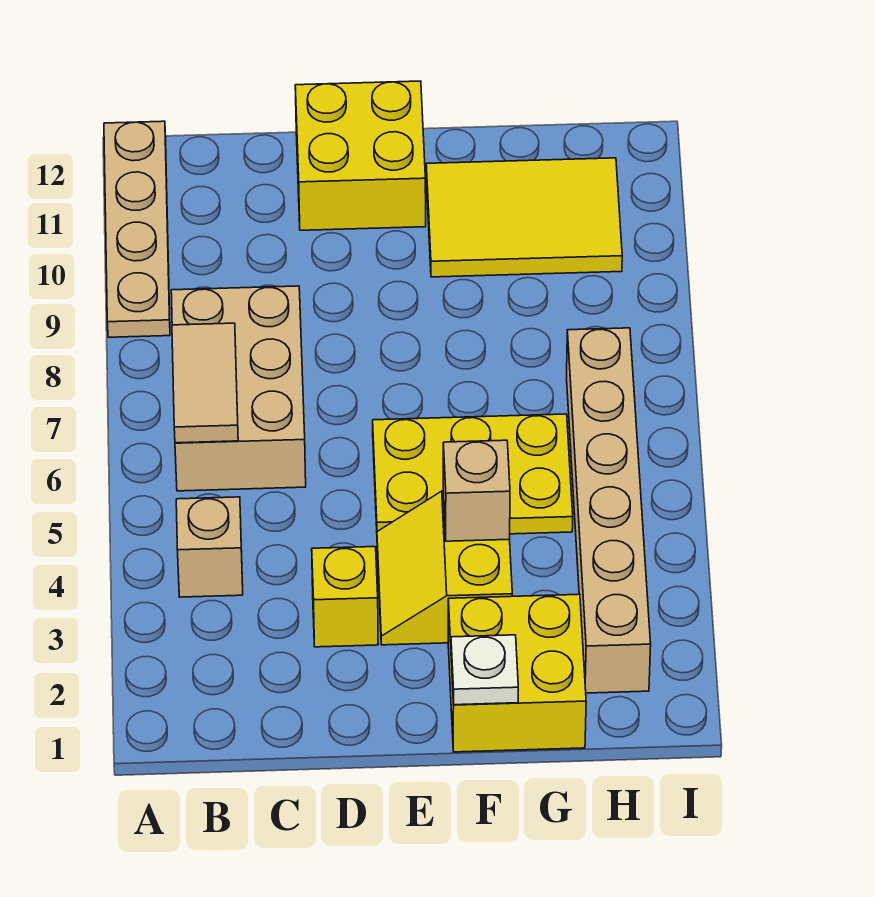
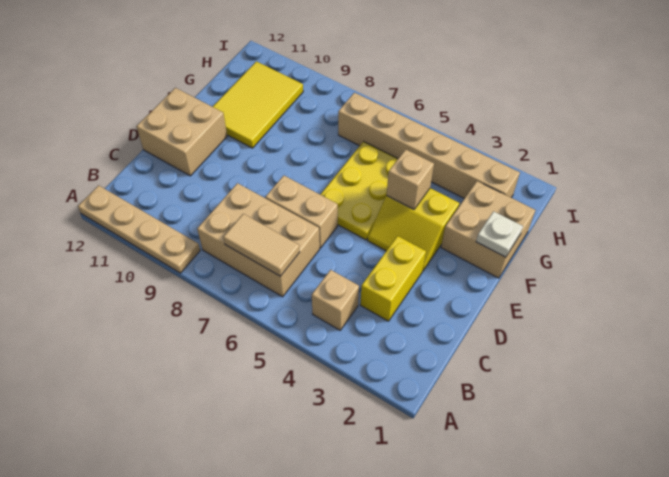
yellow brick D3 level 1 -> yellow brick C3:D3 level 1
none -> tan brick D6:D7 level 1
yellow brick D11:E12 level 1 -> tan brick D11:E12 level 1
yellow brick F1:G2 level 1 -> tan brick F1:G2 level 1

